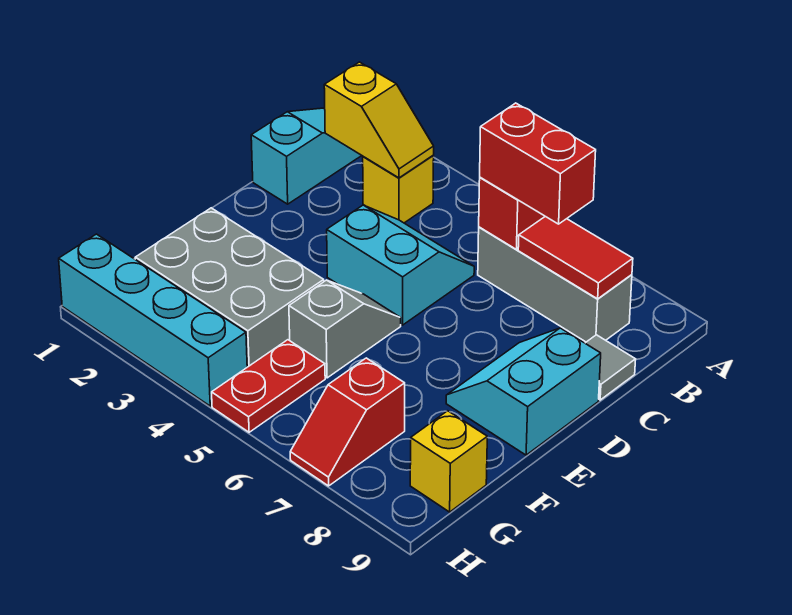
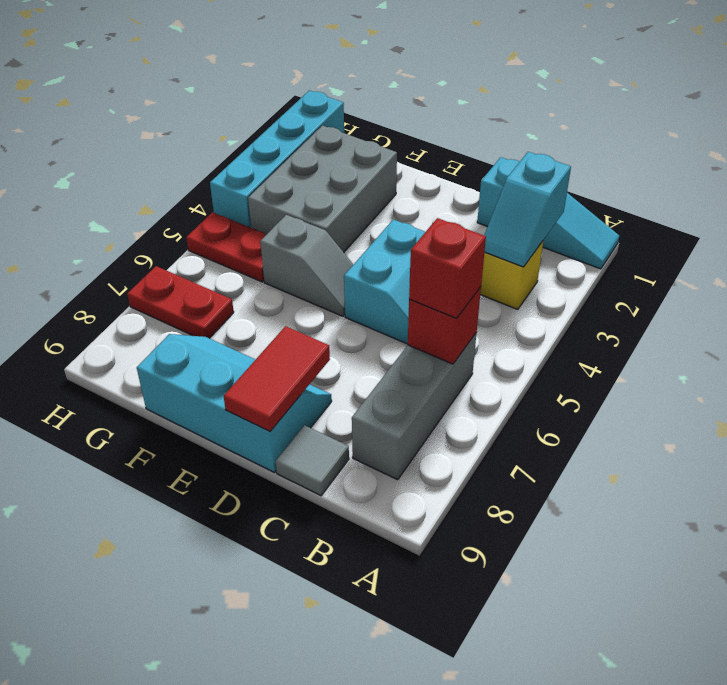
yellow slope B2:B3 level 2 top 2 -> cyan slope B2:B3 level 2 top 2
red brick B6:B7 level 3 -> red brick B6 level 3
red tile B7:B8 level 2 -> red tile D8:D9 level 2
cyan slope D8:E9 level 1 top 9 -> cyan slope D8:F9 level 1 top 9
red slope G7:H7 level 1 top G -> red plate G7:H7 level 1
yellow brick G9 level 1 -> none

